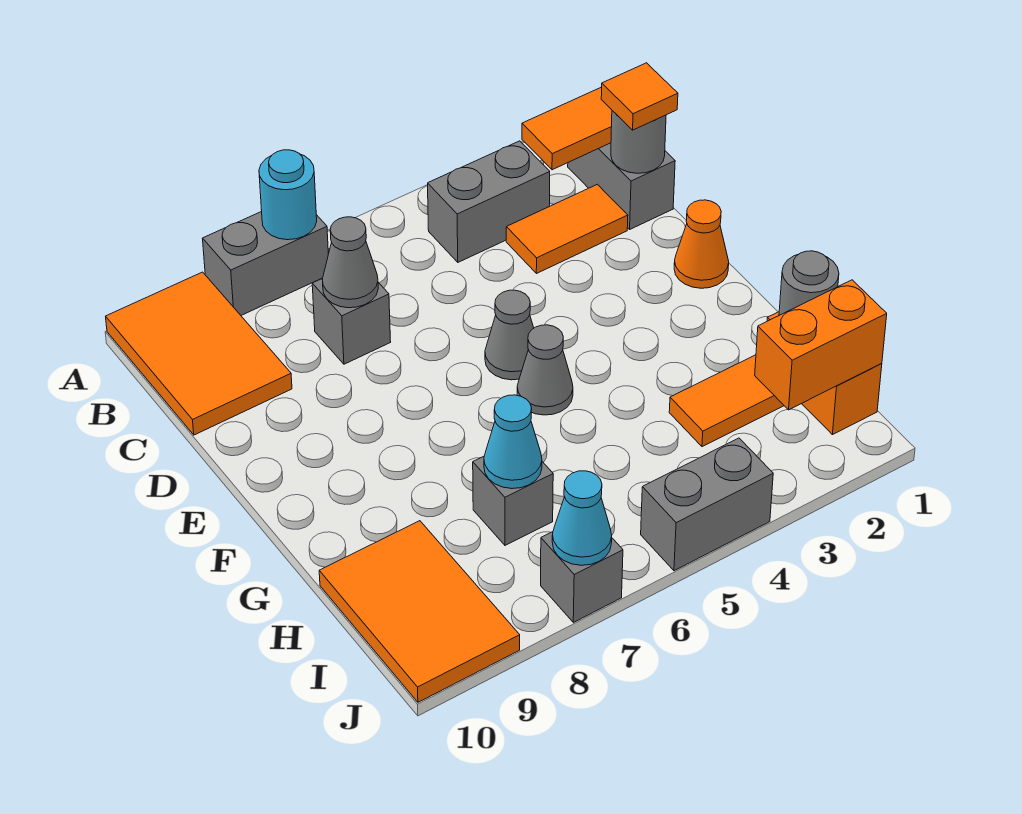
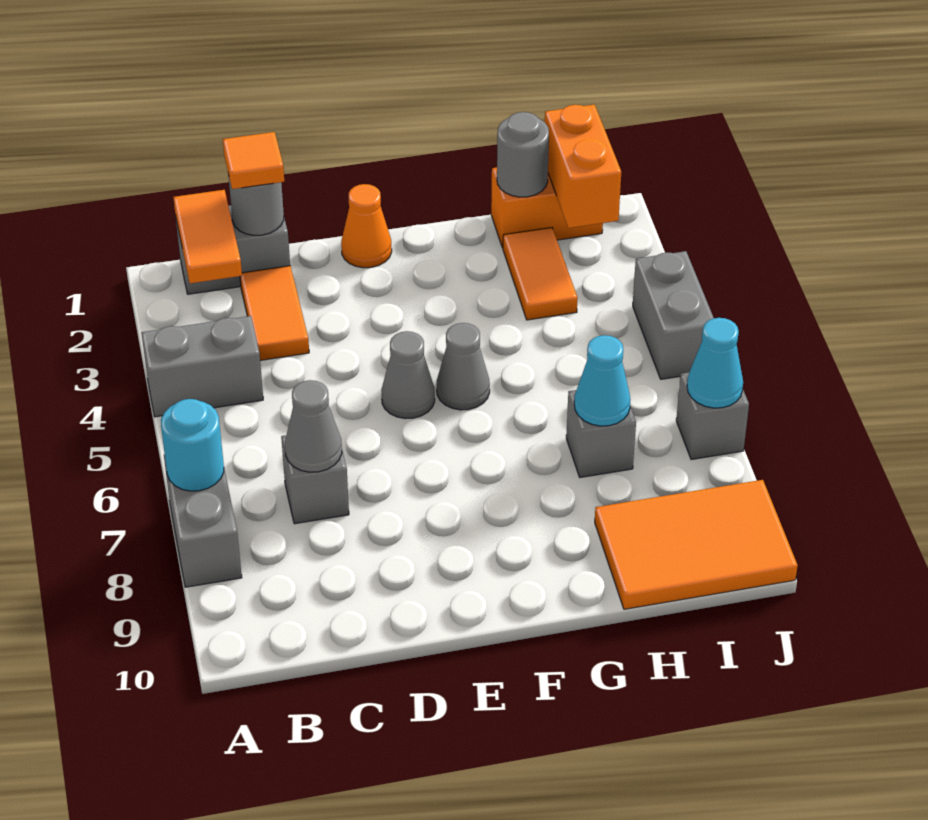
orange tile A9:C10 level 1 -> none
grey brick B3:B4 level 1 -> grey brick A4:B4 level 1

